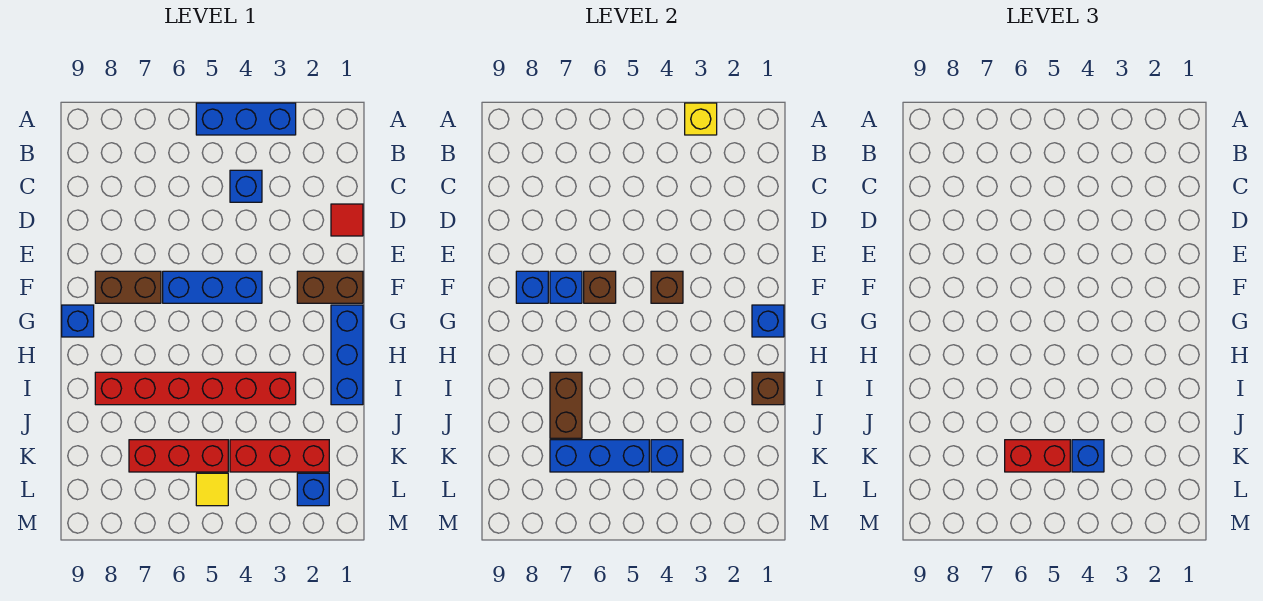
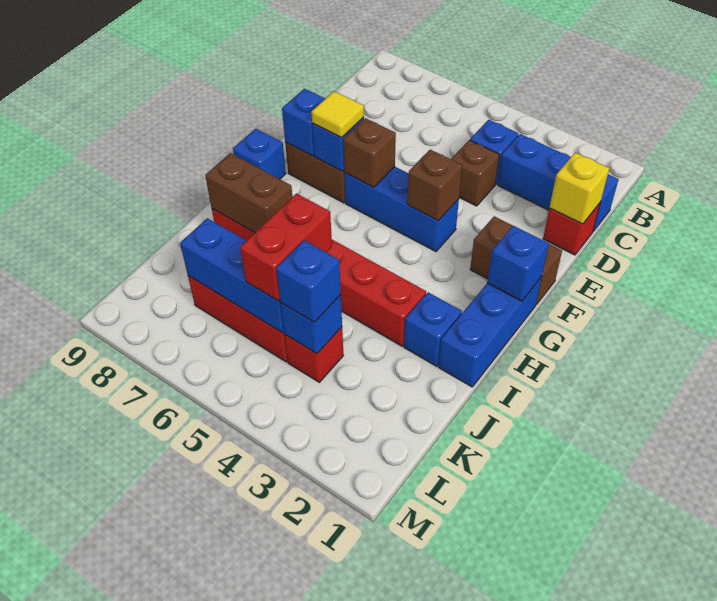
blue brick A3:A5 level 1 -> blue brick C1:C3 level 1
yellow brick A3 level 2 -> yellow brick D1 level 2
red tile D1 level 1 -> red brick D1 level 1
brown brick I1 level 2 -> brown brick D4 level 1
brown brick I7:J7 level 2 -> brown brick I7:I8 level 2
red brick K2:K4 level 1 -> red brick K4 level 1
red brick K5:K6 level 3 -> red brick J5:K5 level 3
blue brick L2 level 1 -> blue brick I2 level 1
yellow tile L5 level 1 -> yellow tile F7 level 3

